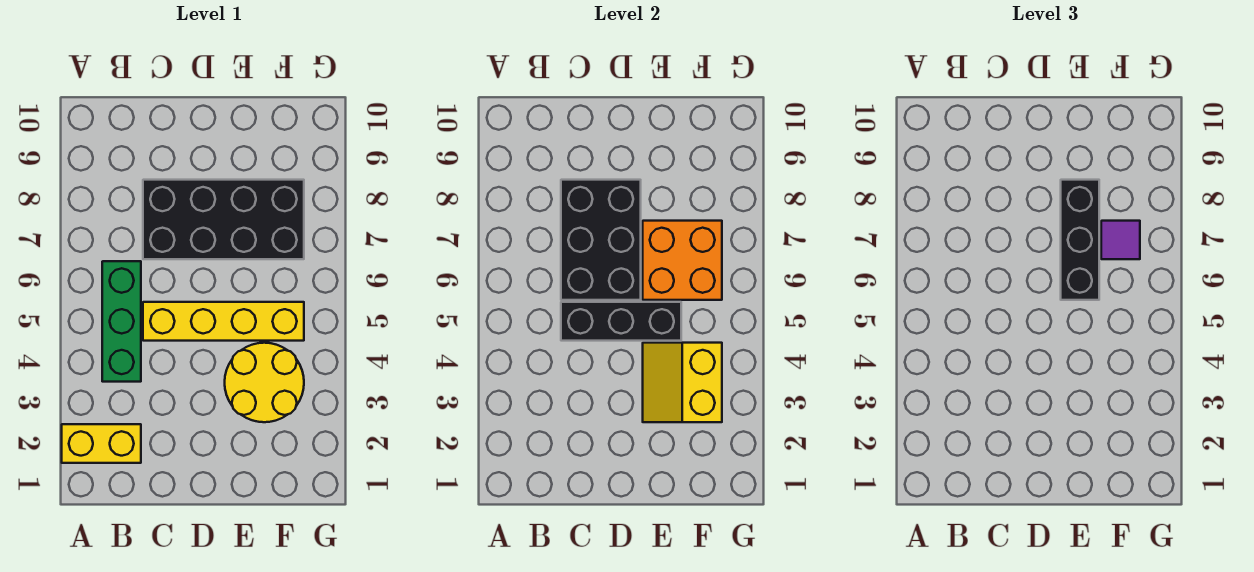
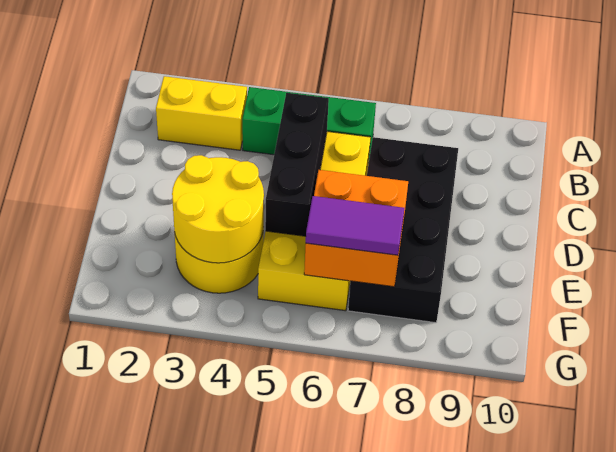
yellow brick A2:B2 level 1 -> yellow brick B2:B3 level 1
yellow brick C5:F5 level 1 -> yellow brick C5:F6 level 1
black brick C6:D8 level 2 -> none
yellow slope E3:F4 level 2 top F -> yellow round brick E3:F4 level 2
black brick E6:E8 level 3 -> none
purple tile F7 level 3 -> purple tile F6:F7 level 3

